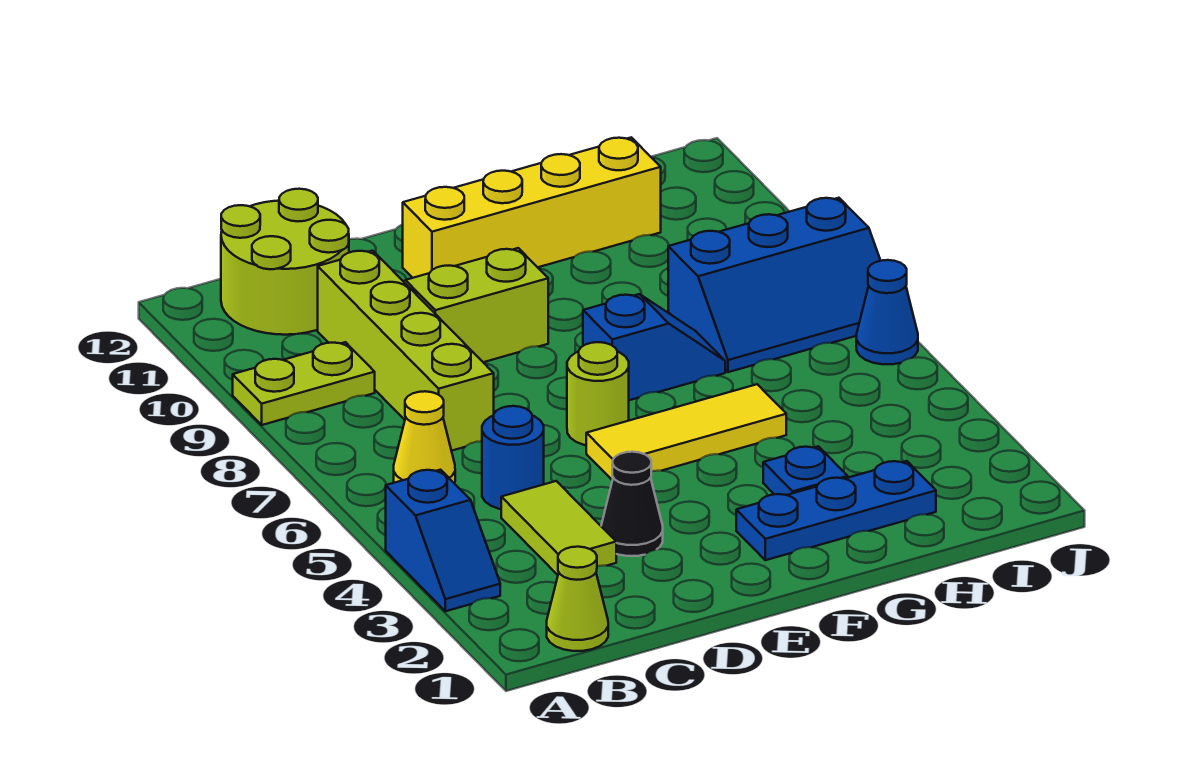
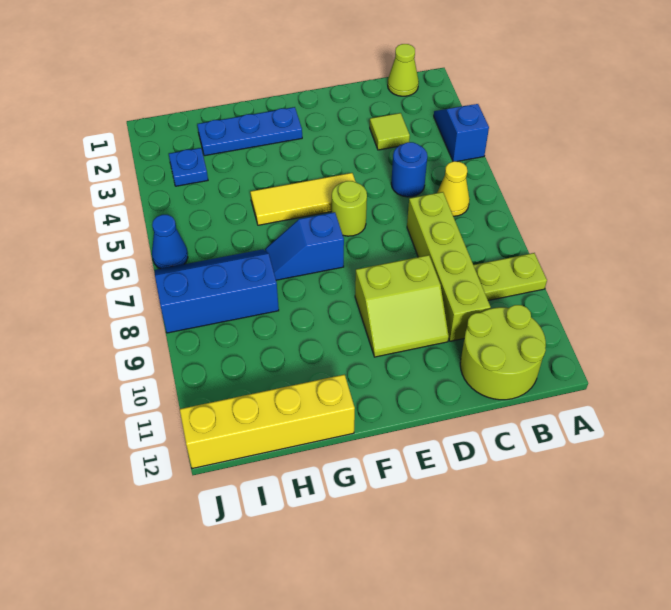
lime tile C3:C4 level 1 -> lime tile C3 level 1
black cone D3 level 1 -> none
yellow brick E11:H11 level 1 -> yellow brick G12:J12 level 1
blue plate G3 level 1 -> blue plate I3 level 1

